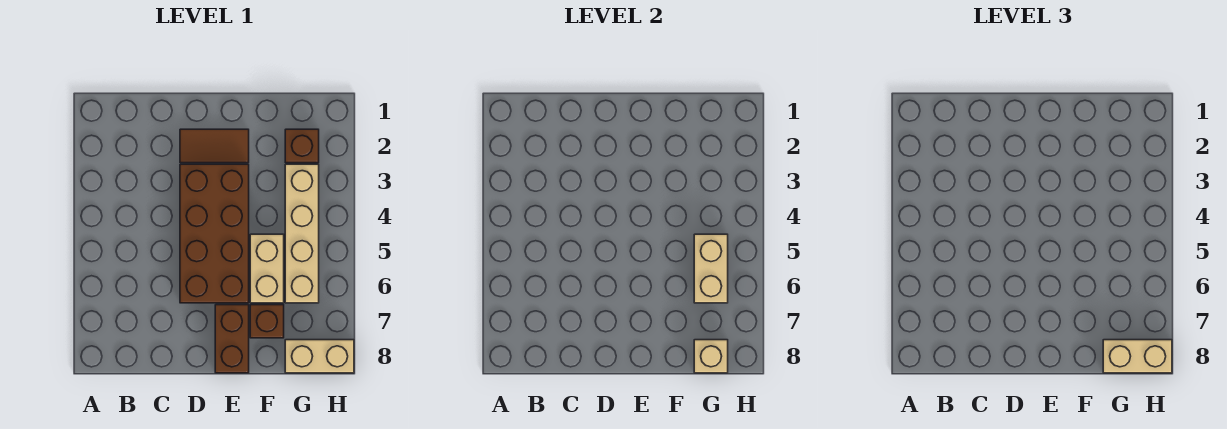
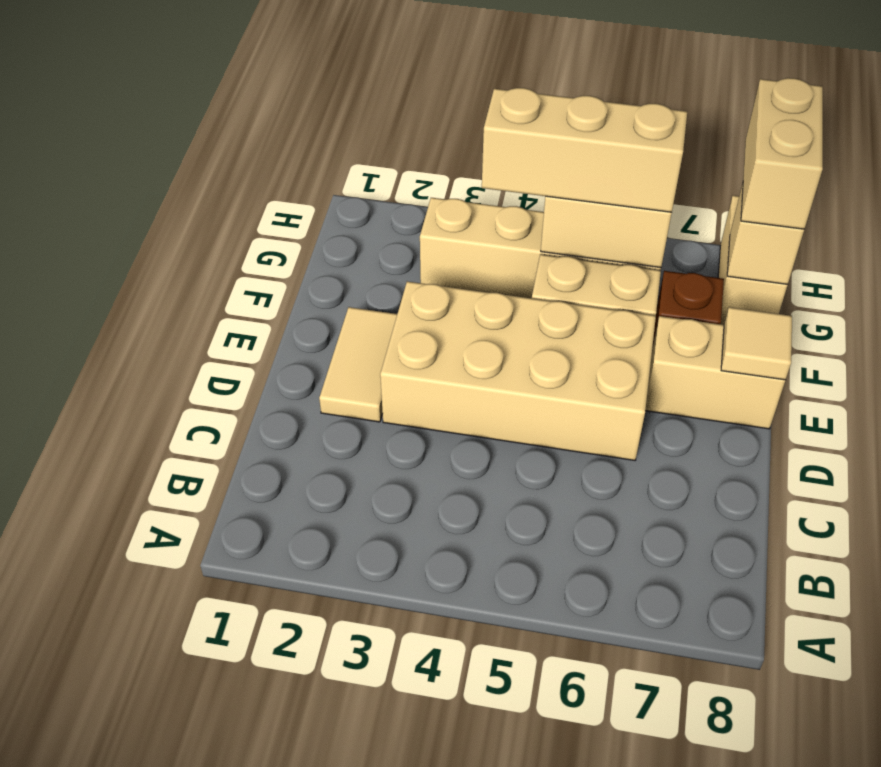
brown tile D2:E2 level 1 -> tan tile D2:E2 level 1
brown brick D3:E6 level 1 -> tan brick D3:E6 level 1
brown brick E7:E8 level 1 -> tan brick E7:E8 level 1
none -> tan tile E8 level 2
brown brick G2 level 1 -> none
none -> tan brick G4:G6 level 3

